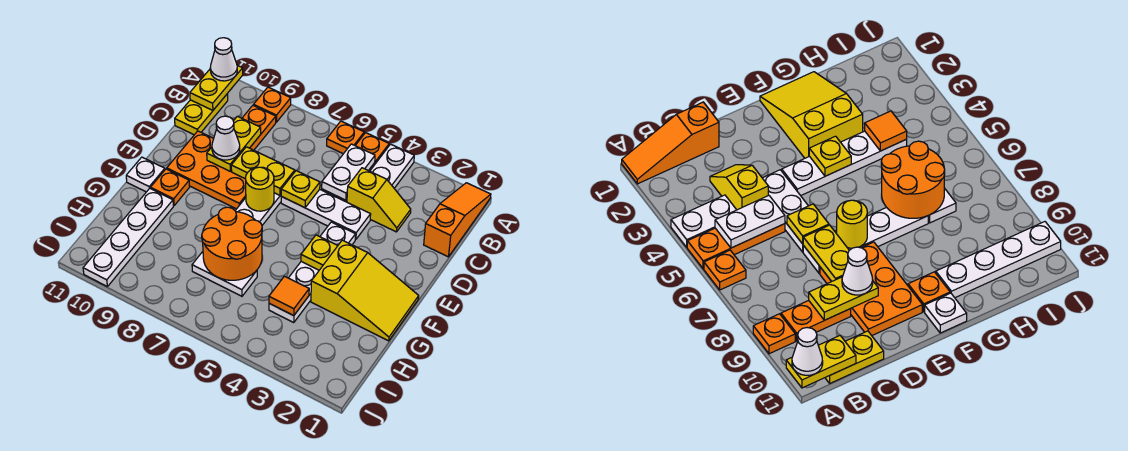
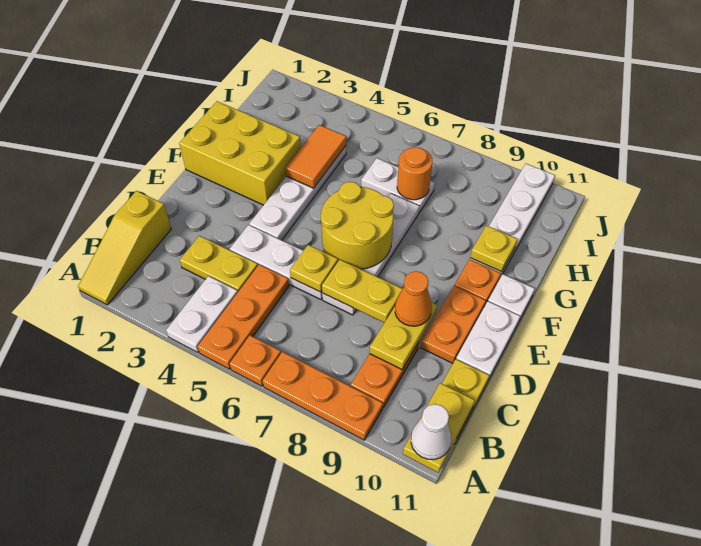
orange slope A1:C1 level 1 top C -> yellow slope A1:C1 level 1 top C
orange plate A9 level 1 -> orange plate A7:A9 level 1
white plate B5:C5 level 2 -> white plate D11:E11 level 1
yellow slope C3:C4 level 1 top 4 -> yellow plate C3:C4 level 1
orange plate D8:E10 level 1 -> orange plate D10:E10 level 1
white cone D9 level 3 -> orange cone D9 level 3
yellow round brick E7 level 2 -> yellow round brick E6:F7 level 2
yellow slope F1:G3 level 1 top 3 -> yellow brick F1:G3 level 1
yellow plate F4 level 2 -> yellow plate G10 level 2
orange round brick G6:H7 level 2 -> orange round brick H7 level 2
orange tile H4 level 2 -> orange tile G4:H4 level 2

